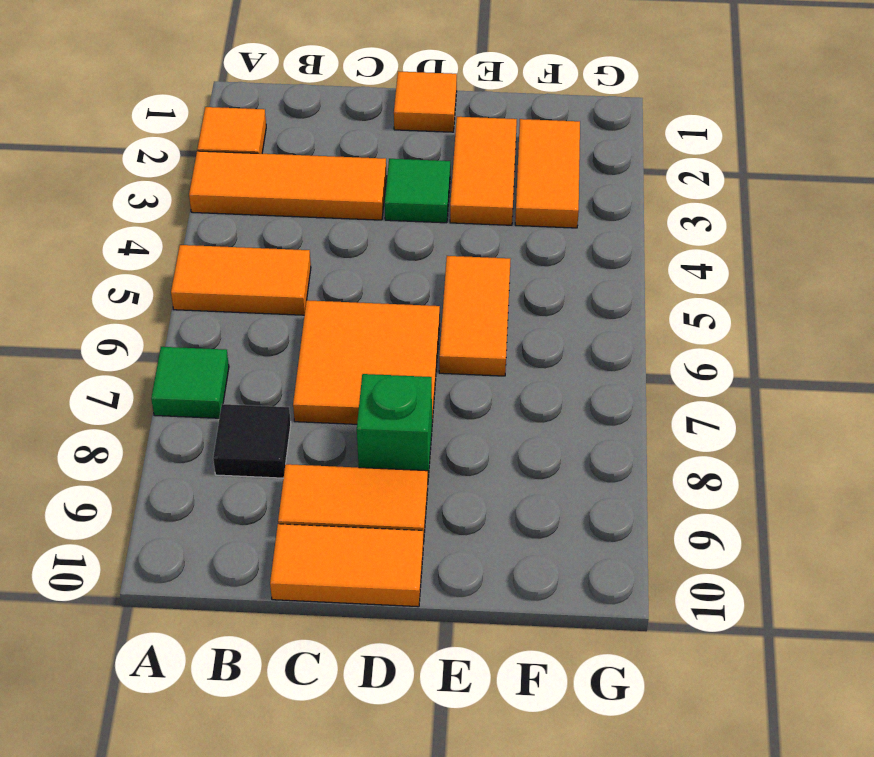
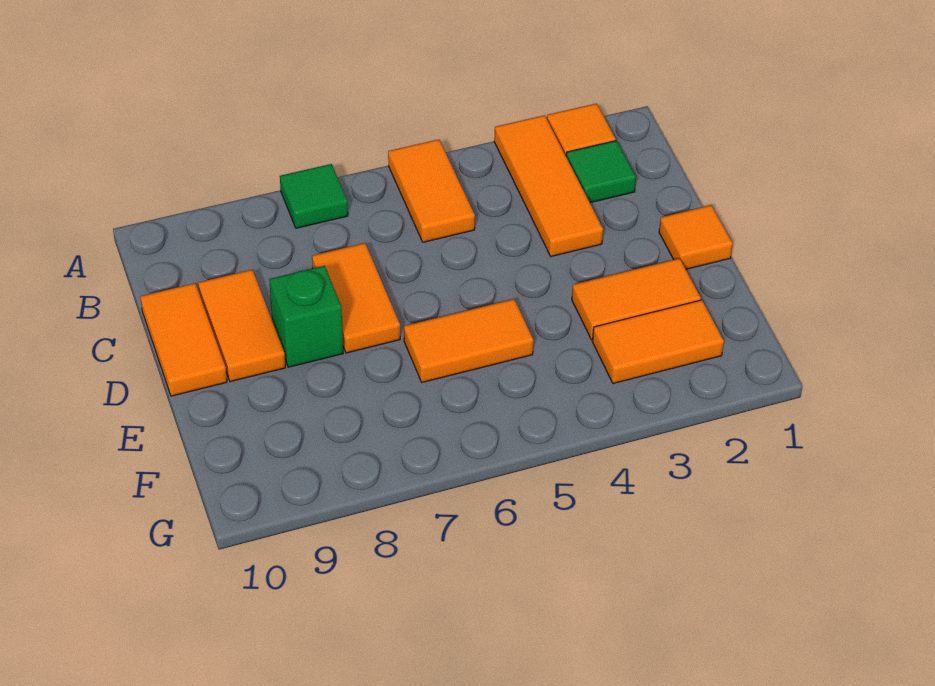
black tile B8 level 1 -> none
orange tile C6:D7 level 1 -> orange tile C7:D7 level 1
green tile D3 level 1 -> green tile B2 level 1

